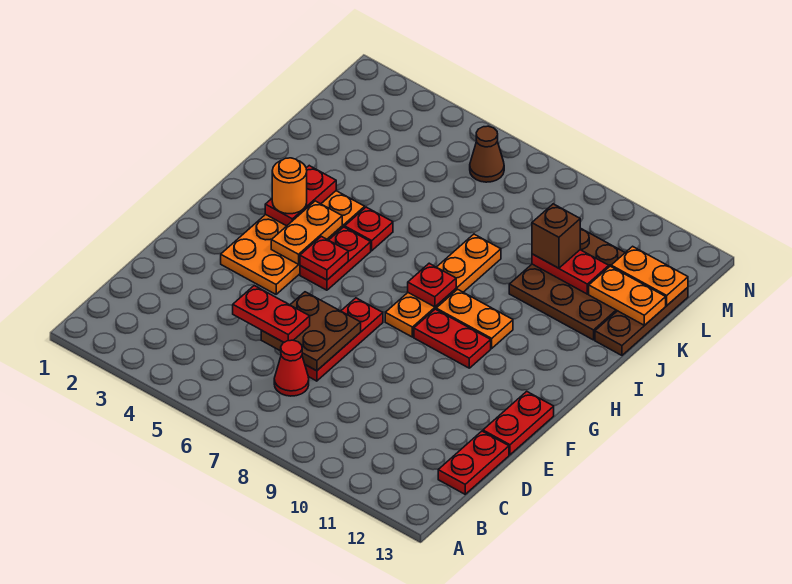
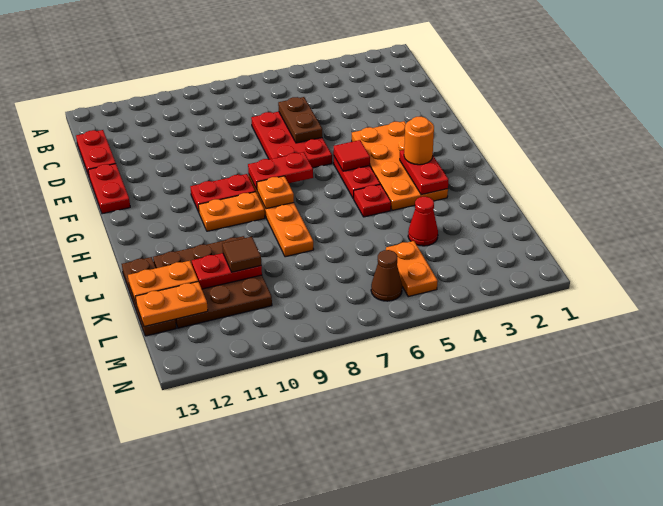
red cone C7 level 1 -> red cone K4 level 1
red plate D5:D6 level 3 -> red plate G7:G8 level 2
brown plate D6:E7 level 2 -> brown plate D6:E6 level 2
red plate D7:F7 level 1 -> red plate D6:F7 level 1
orange plate G4:H4 level 2 -> orange plate L5:M5 level 1
red plate G5 level 2 -> red tile G5 level 2
red plate H8 level 2 -> orange plate H8 level 2
brown brick K10 level 3 -> brown tile K10 level 3

